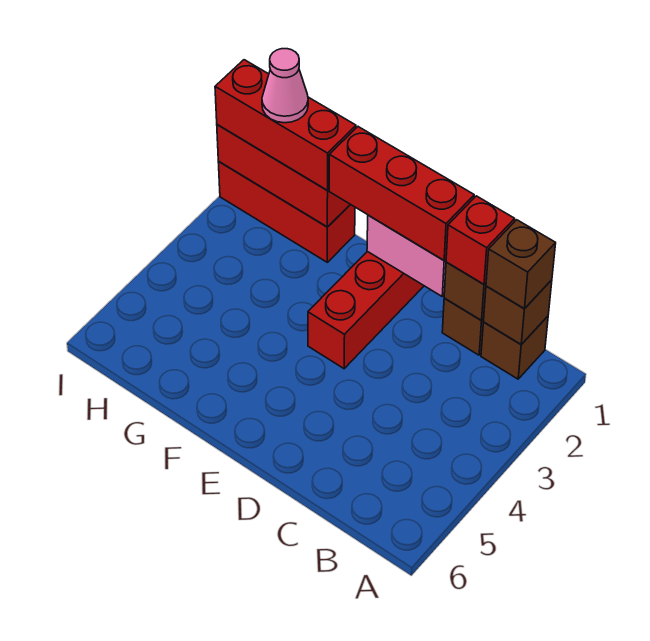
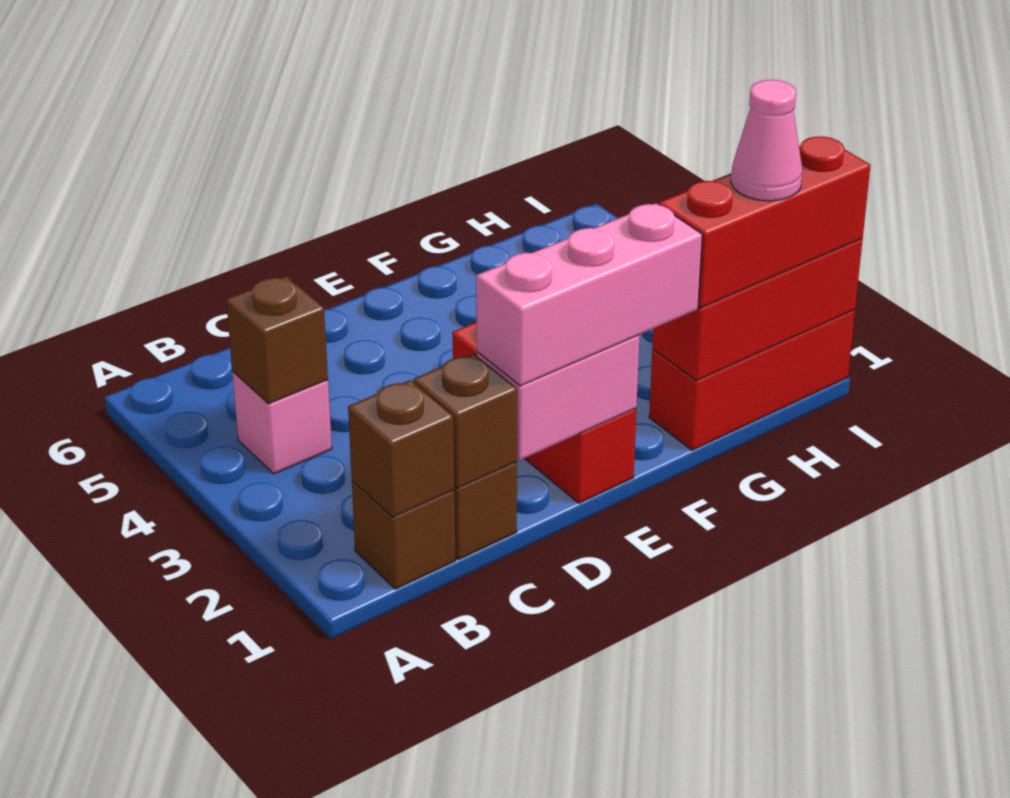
brown brick B1 level 3 -> brown brick B4 level 2
none -> pink brick B4 level 1
red brick C1 level 3 -> none
red brick D1:F1 level 3 -> pink brick D1:F1 level 3

